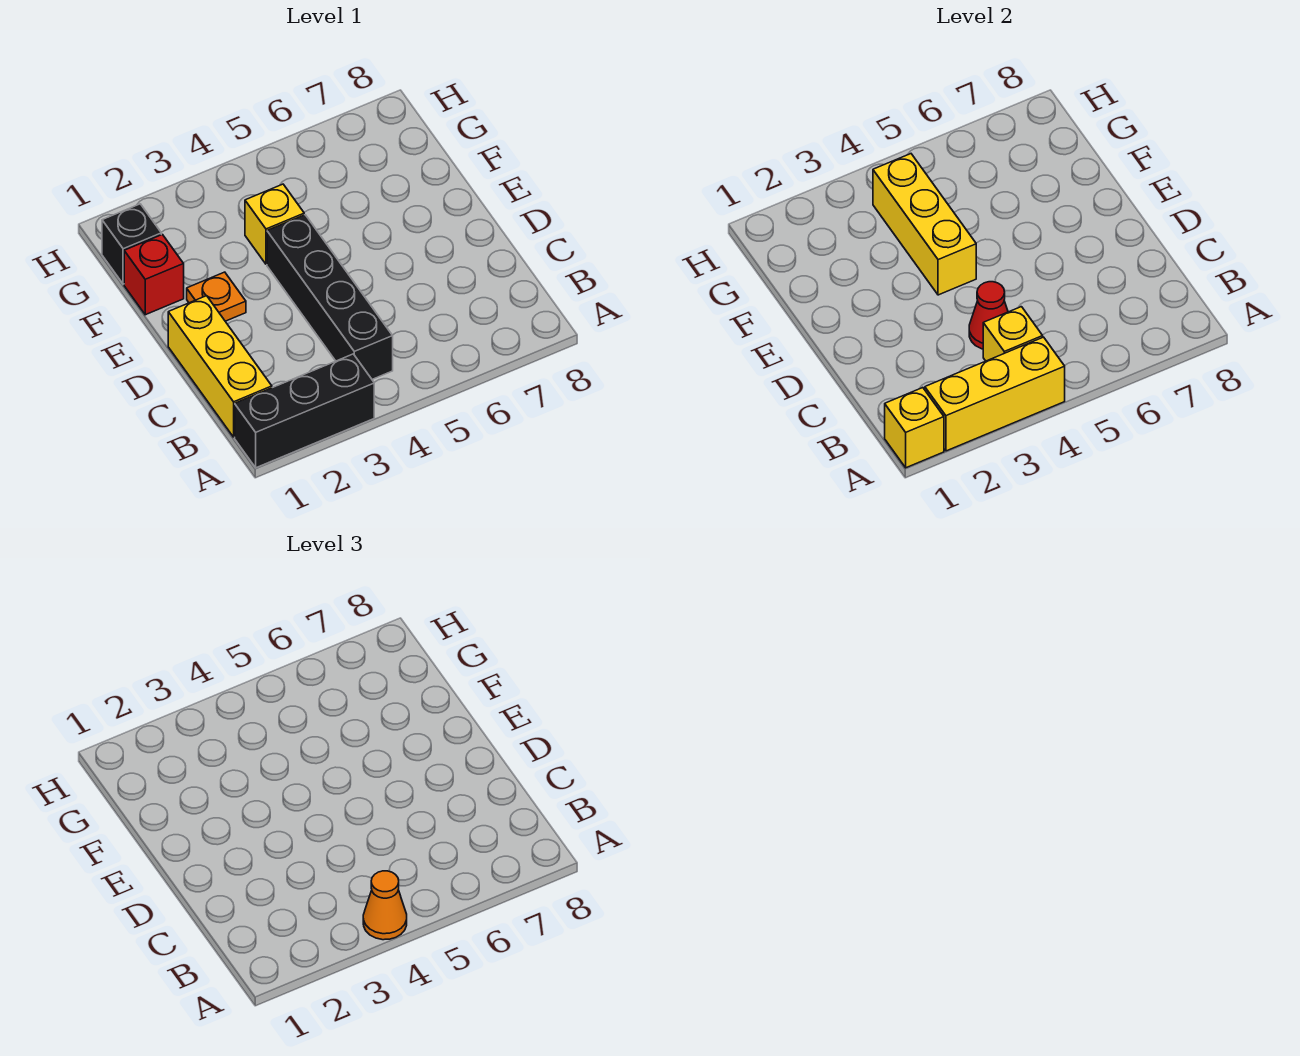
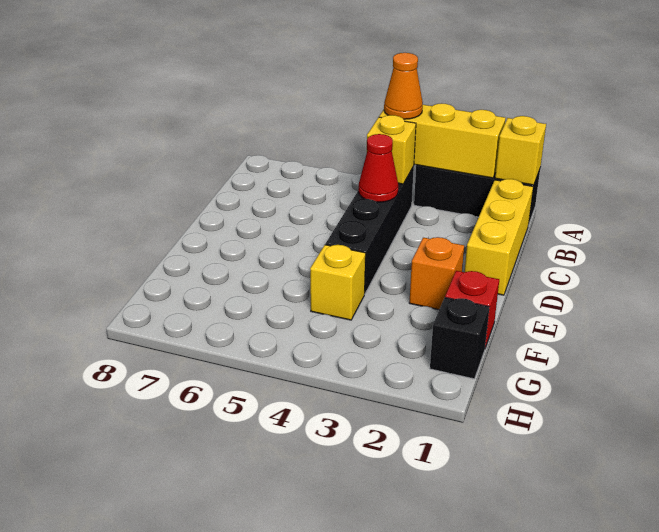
orange plate E2 level 1 -> orange brick E2 level 1
yellow brick E4:G4 level 2 -> none

